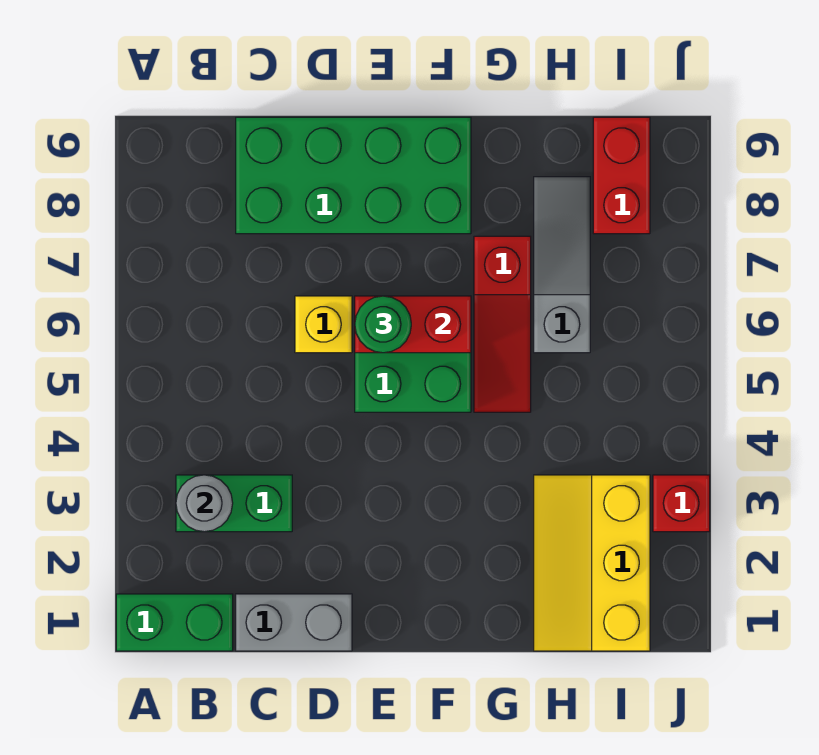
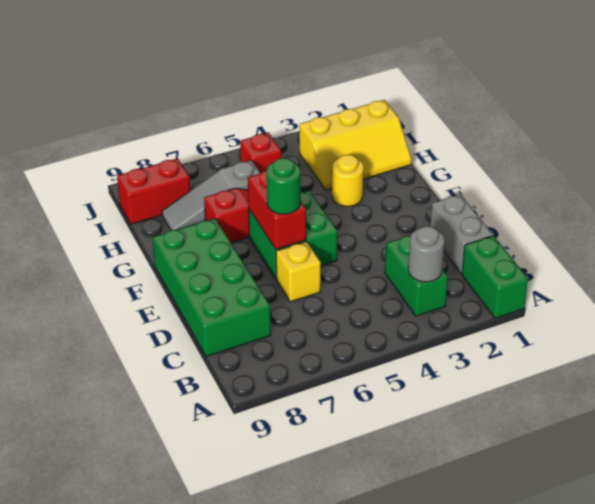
none -> yellow round brick G3 level 1
red brick J3 level 1 -> red brick I5 level 1

